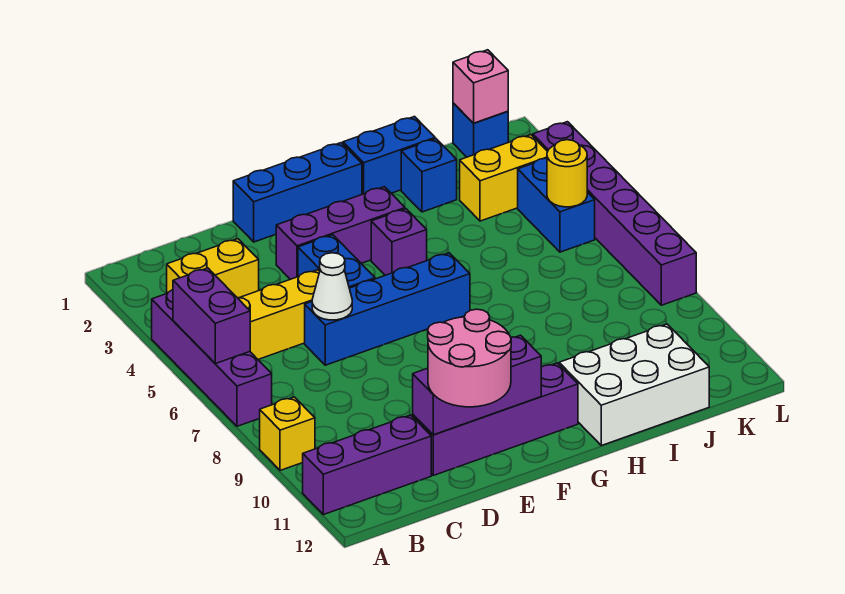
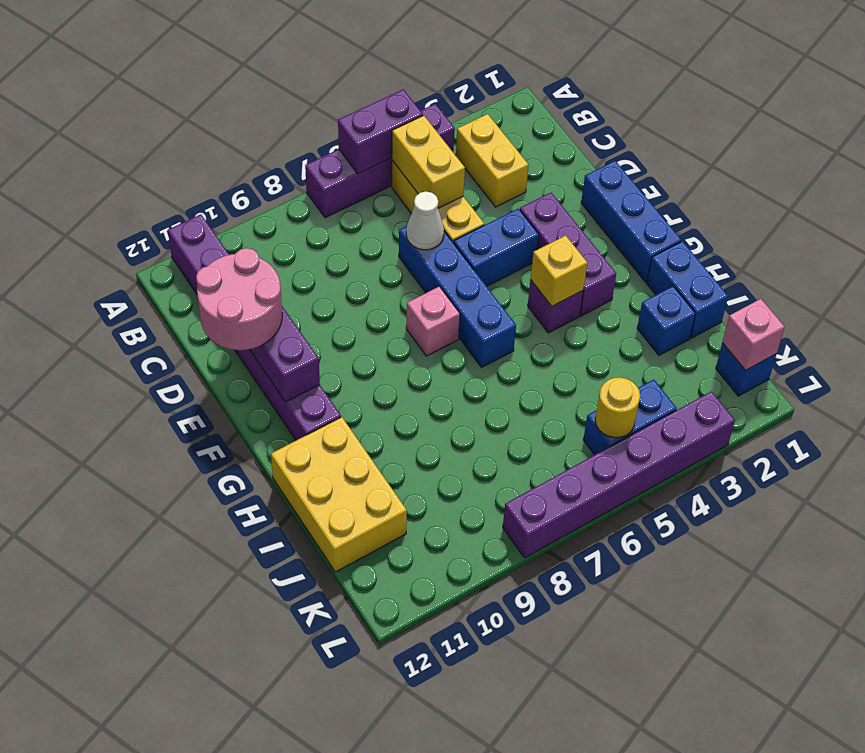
yellow brick A9 level 1 -> yellow brick G4 level 2
none -> pink brick F7 level 1
white brick H11:J12 level 1 -> yellow brick H11:J12 level 1
yellow brick J3:K3 level 1 -> yellow brick B5:C5 level 2

